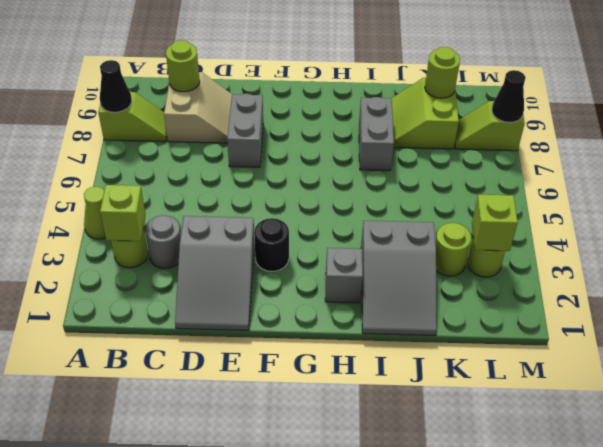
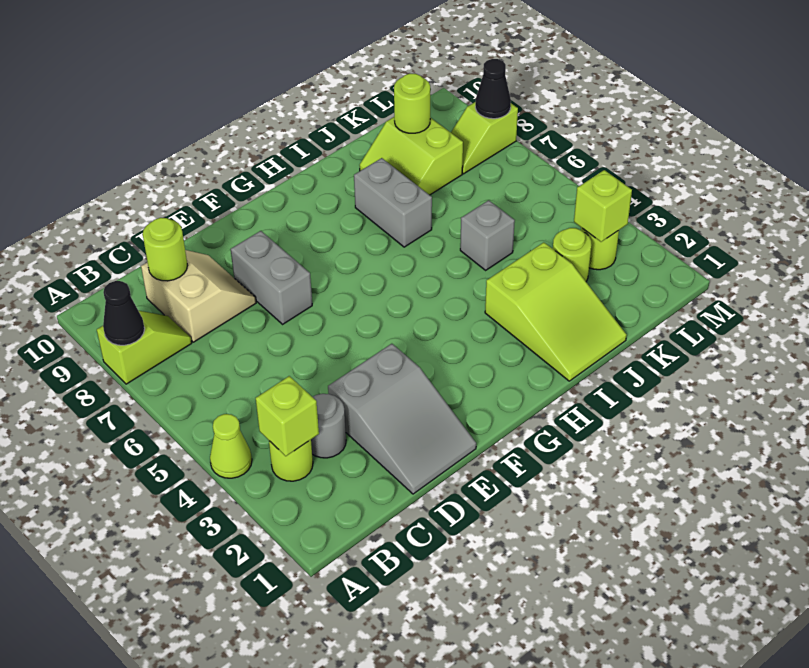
black round brick F3 level 1 -> none
grey brick H2 level 1 -> grey brick J5 level 1
grey slope I1:J3 level 1 top 3 -> lime slope I1:J3 level 1 top 3

